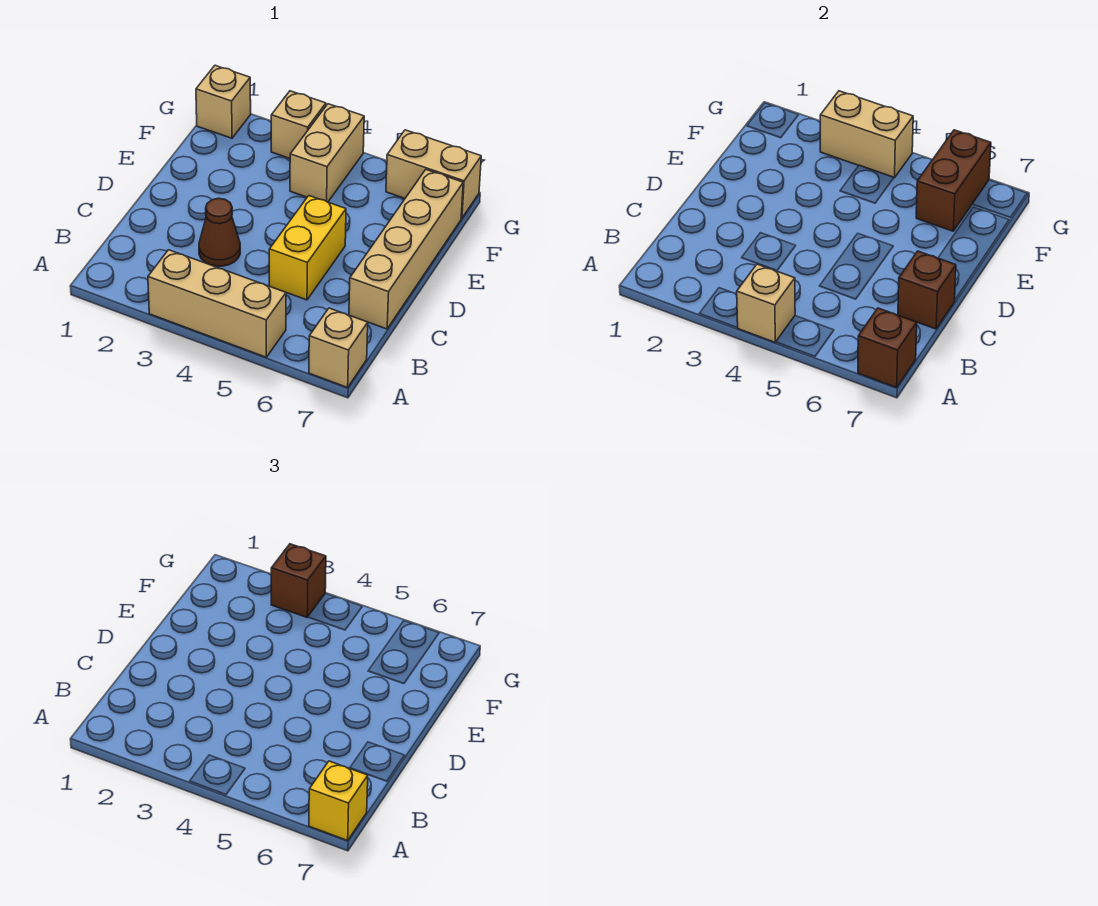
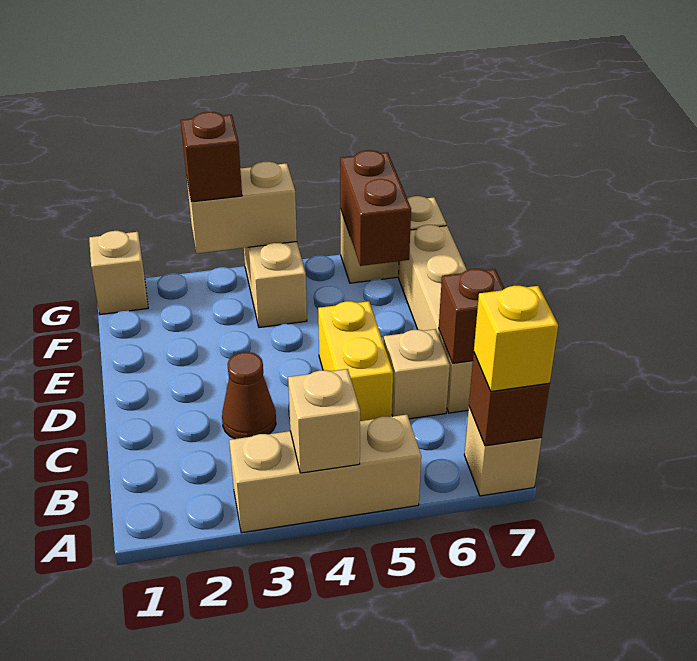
tan brick G3 level 1 -> tan brick C6 level 1

